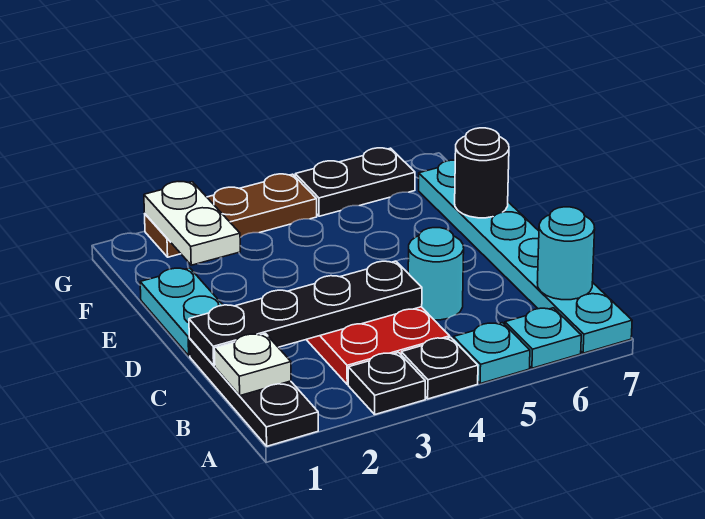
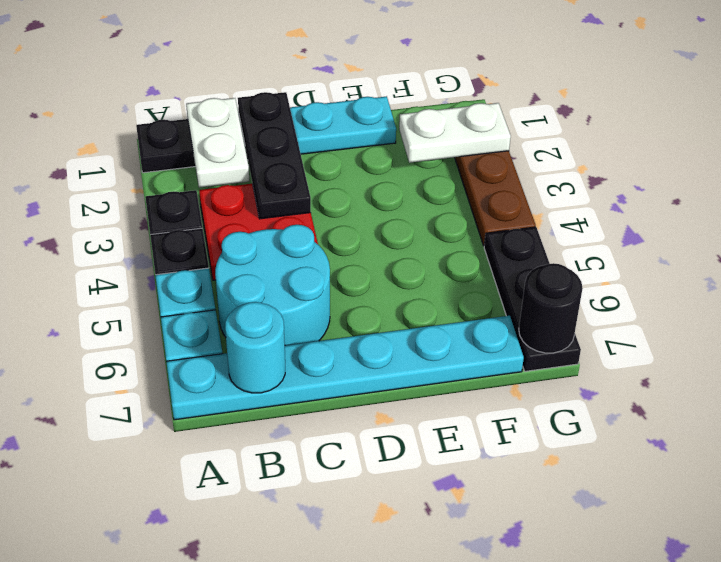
white plate B1 level 2 -> white plate B1:B2 level 2
black plate C1:C4 level 2 -> black plate C1:C3 level 2
cyan round brick C5 level 1 -> cyan round brick B5:C6 level 1
black round brick E7 level 2 -> black round brick G7 level 2
black plate G5:G6 level 1 -> black plate G5:G7 level 1

